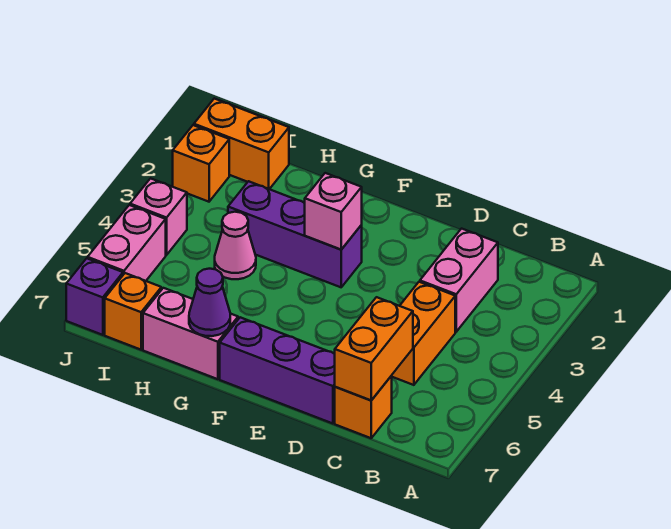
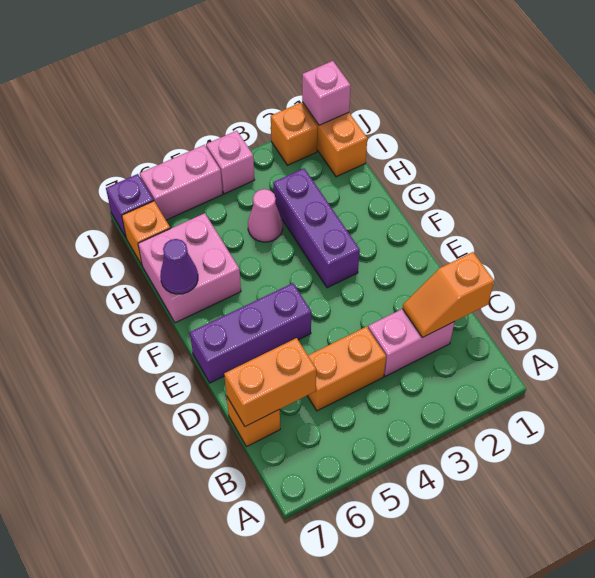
none -> orange slope C1:C2 level 2 top 1
purple brick D7:F7 level 1 -> purple brick E5:E7 level 1
pink brick F3 level 2 -> pink brick J1 level 2
pink brick G7:H7 level 1 -> pink brick G6:H7 level 1

